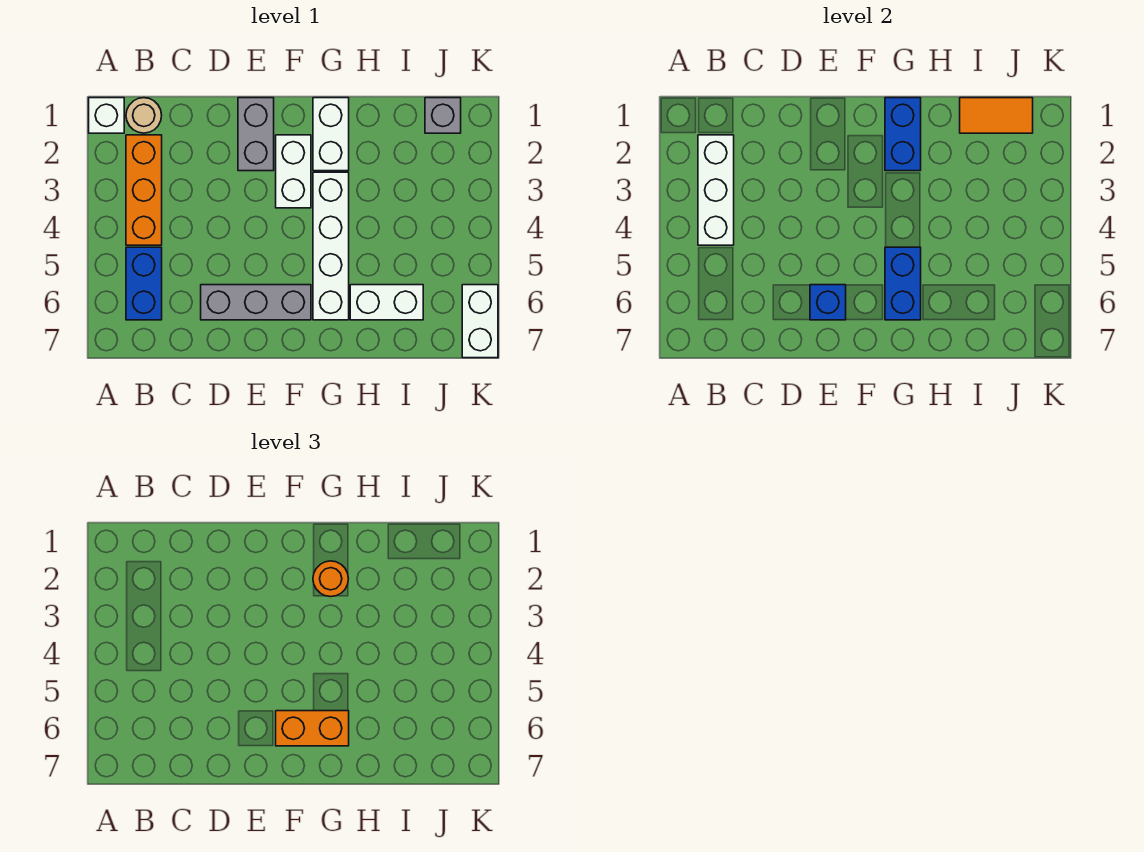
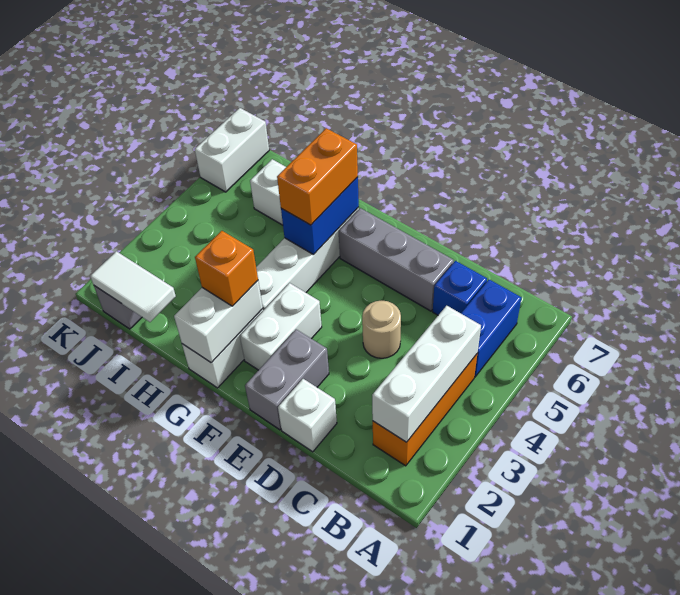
white brick A1 level 1 -> white brick D1 level 1
tan round brick B1 level 1 -> tan round brick D4 level 1
blue brick E6 level 2 -> blue brick C6 level 1
orange brick F6:G6 level 3 -> orange brick G5:G6 level 3
blue brick G1:G2 level 2 -> white brick G1:G2 level 2
orange round brick G2 level 3 -> orange brick G2 level 3
orange tile I1:J1 level 2 -> white tile I1:J1 level 2

